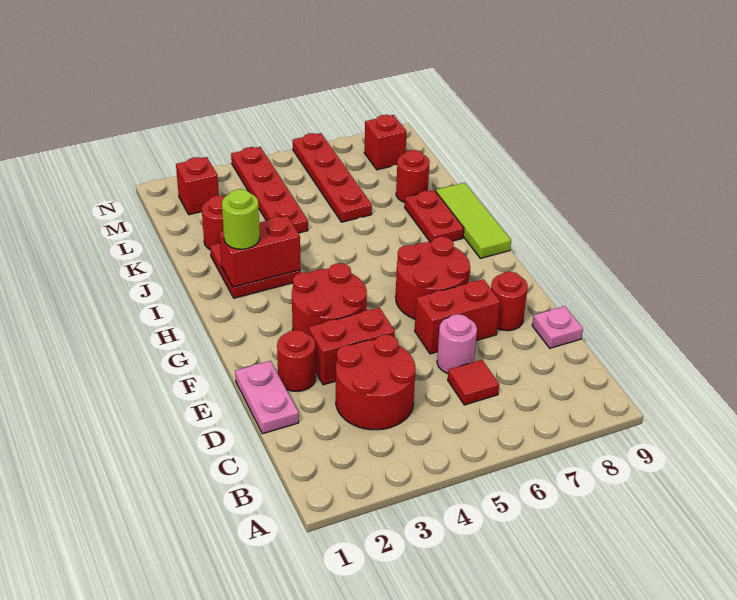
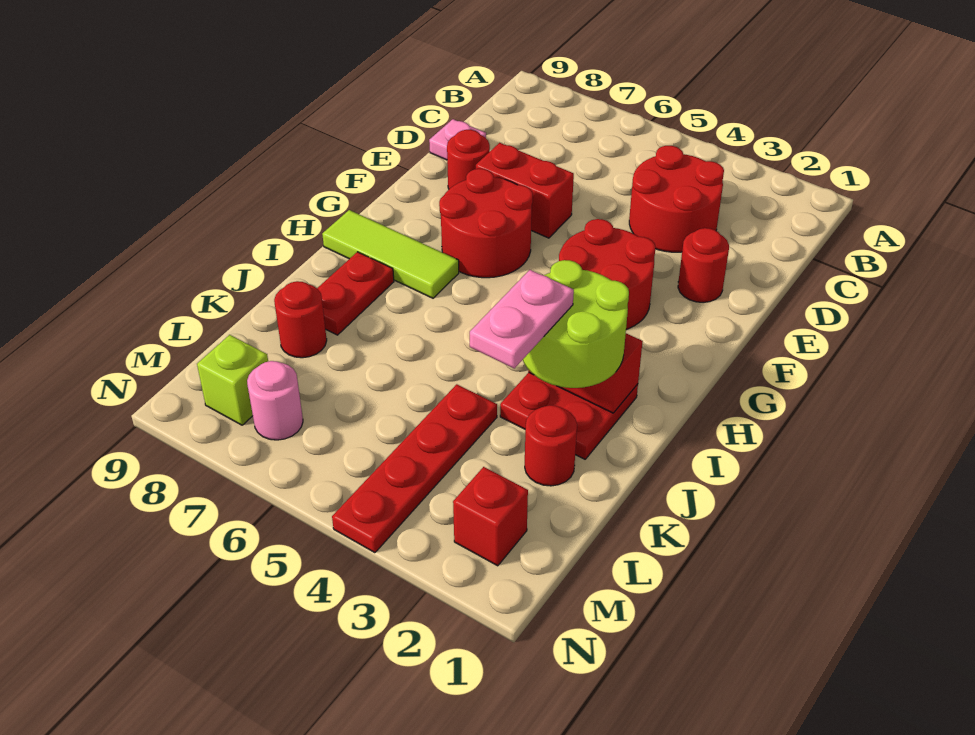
red tile C6 level 1 -> none
pink plate D1:E1 level 1 -> pink plate J3:K3 level 4
pink round brick D6 level 1 -> pink round brick M7 level 1
red brick E3:E4 level 1 -> none
lime tile H9:J9 level 1 -> lime tile H7:H9 level 1
lime round brick I2 level 3 -> lime round brick I2:J3 level 3
red plate K6:N6 level 1 -> none
red brick M8 level 1 -> lime brick M8 level 1

